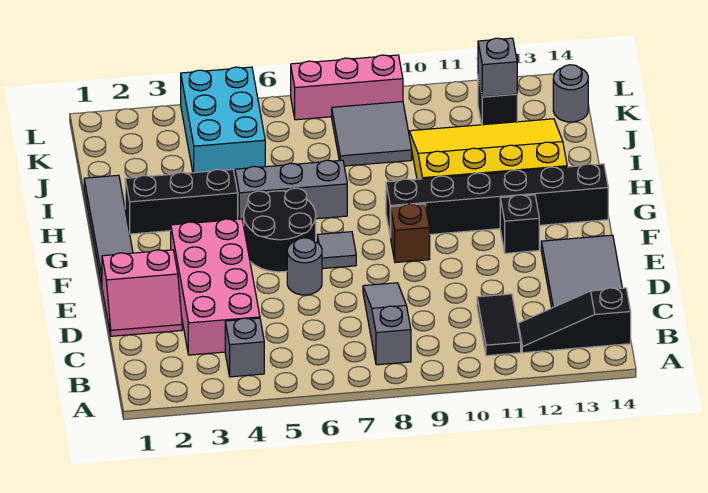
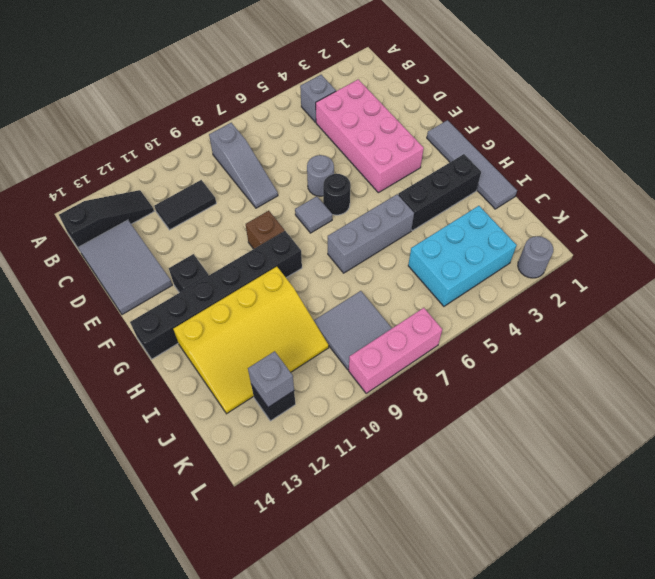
black tile B11:C11 level 1 -> black tile C10:C11 level 1
pink slope D1:E2 level 1 top E -> none
black round brick F5:G6 level 1 -> black round brick F6 level 1
cyan brick J4:L5 level 1 -> cyan brick J3:K5 level 1
grey round brick K14 level 1 -> grey round brick L2 level 1

